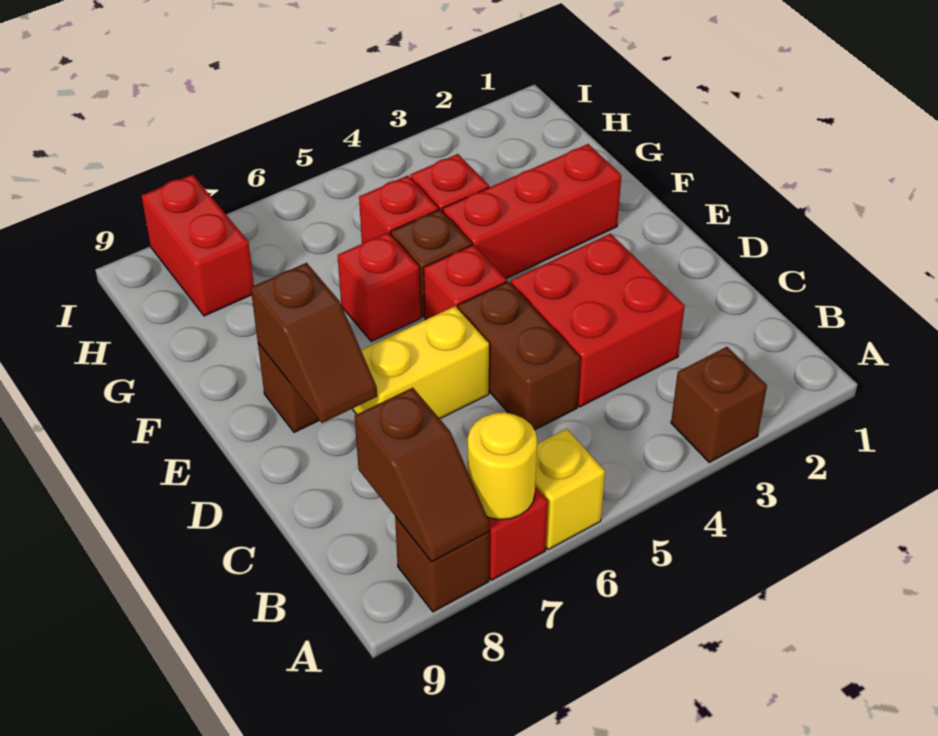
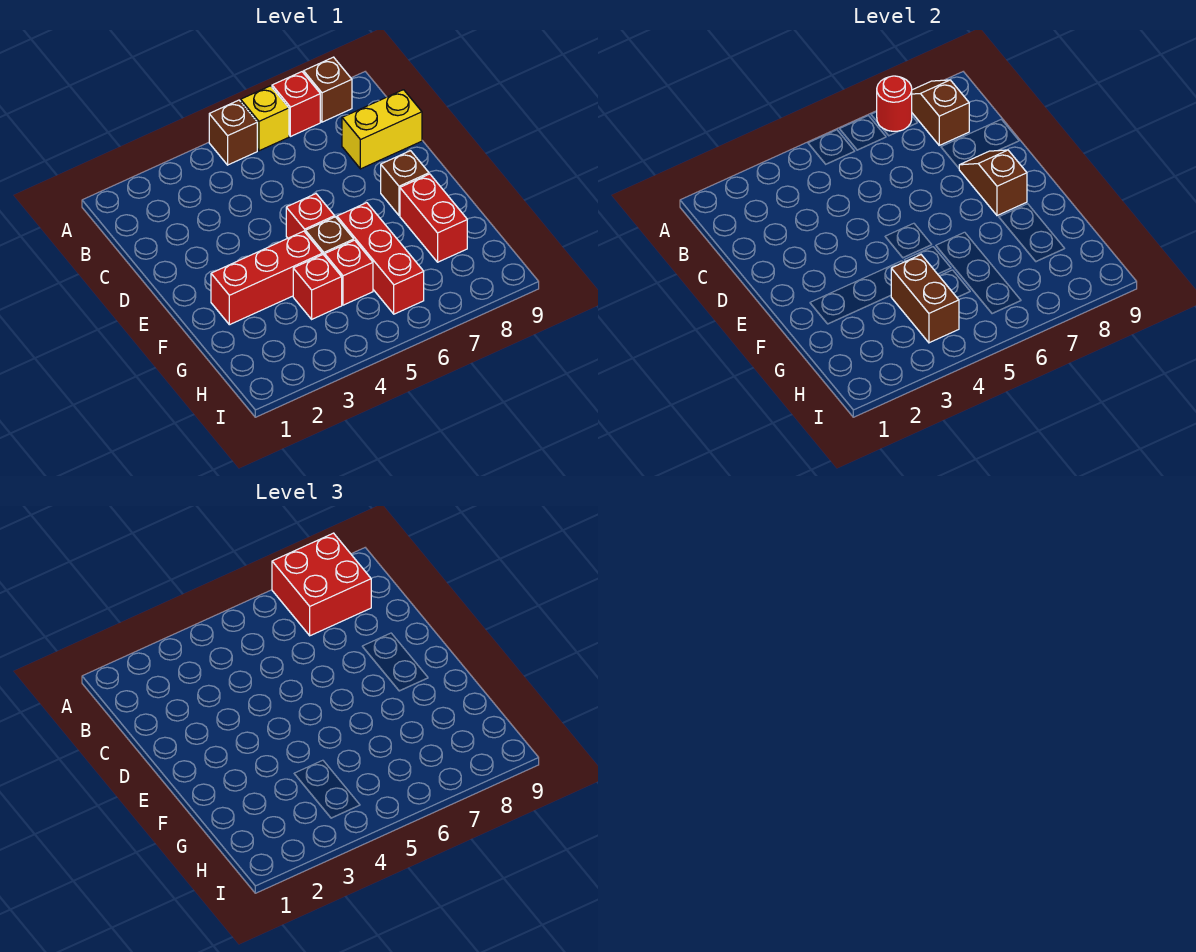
brown brick A3 level 1 -> brown brick A5 level 1
yellow round brick A7 level 2 -> red round brick A7 level 2
red brick C3:D4 level 1 -> red brick A7:B8 level 3
brown brick C5:D5 level 1 -> brown brick G4:H4 level 2
yellow brick D6:D7 level 1 -> yellow brick C8:C9 level 1
red brick F6 level 1 -> red brick F6:H6 level 1
red brick H8:I8 level 1 -> red brick F8:G8 level 1

